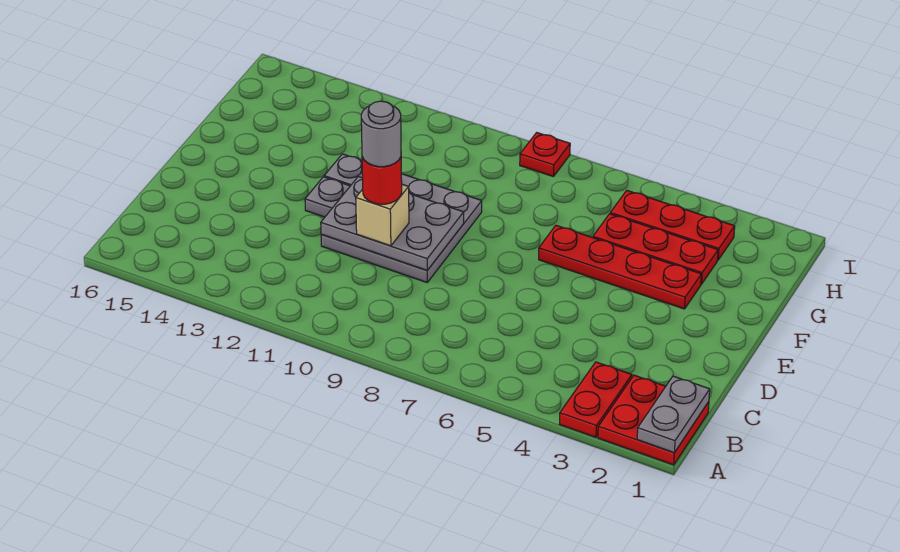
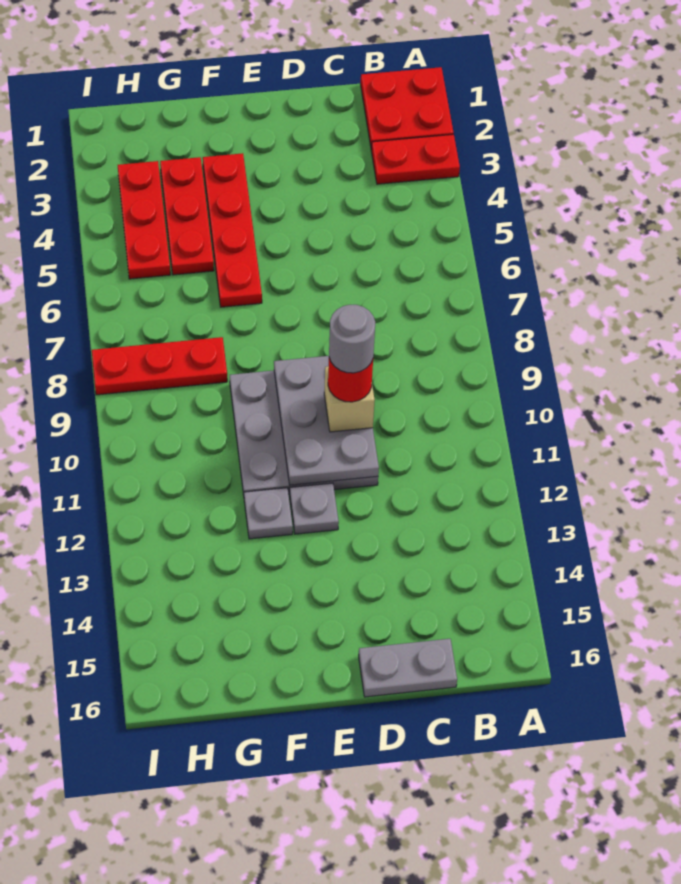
grey plate A1:B1 level 2 -> grey plate C16:D16 level 1
red plate I8 level 1 -> red plate G8:I8 level 1

